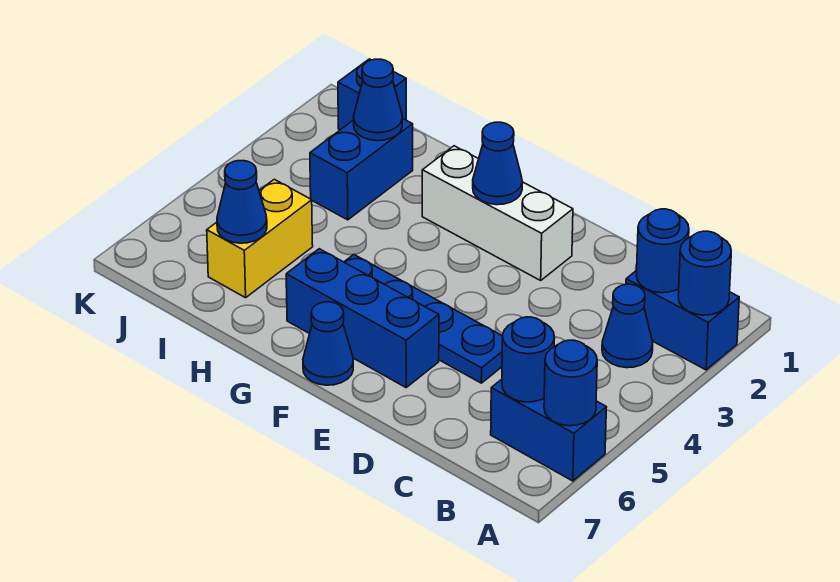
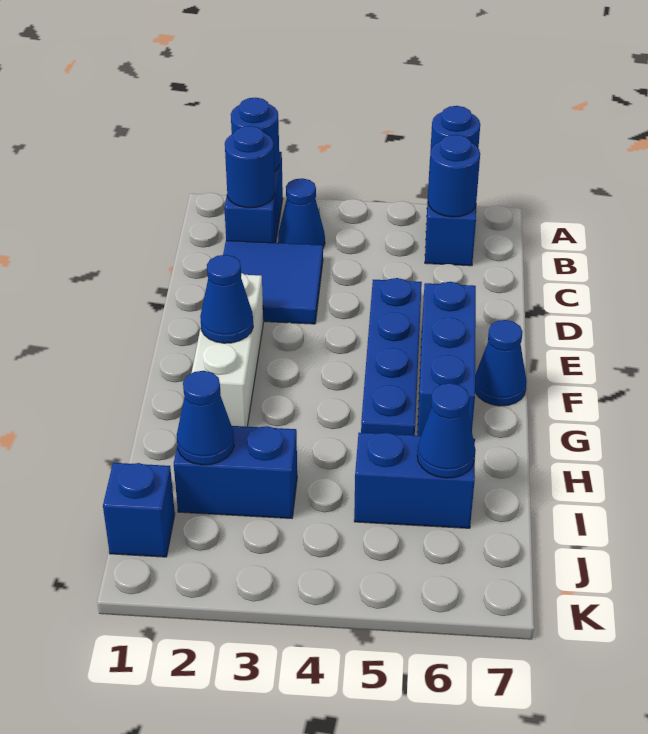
none -> blue tile C2:D3 level 1
yellow brick I5:I6 level 1 -> blue brick I5:I6 level 1

